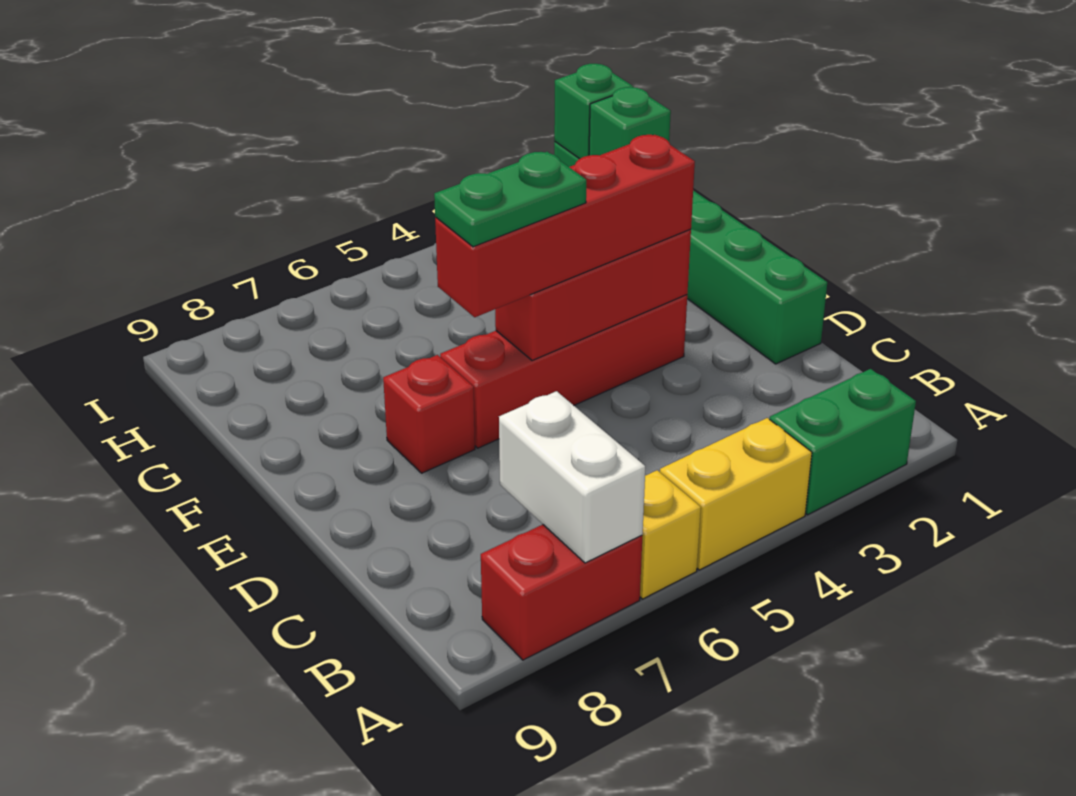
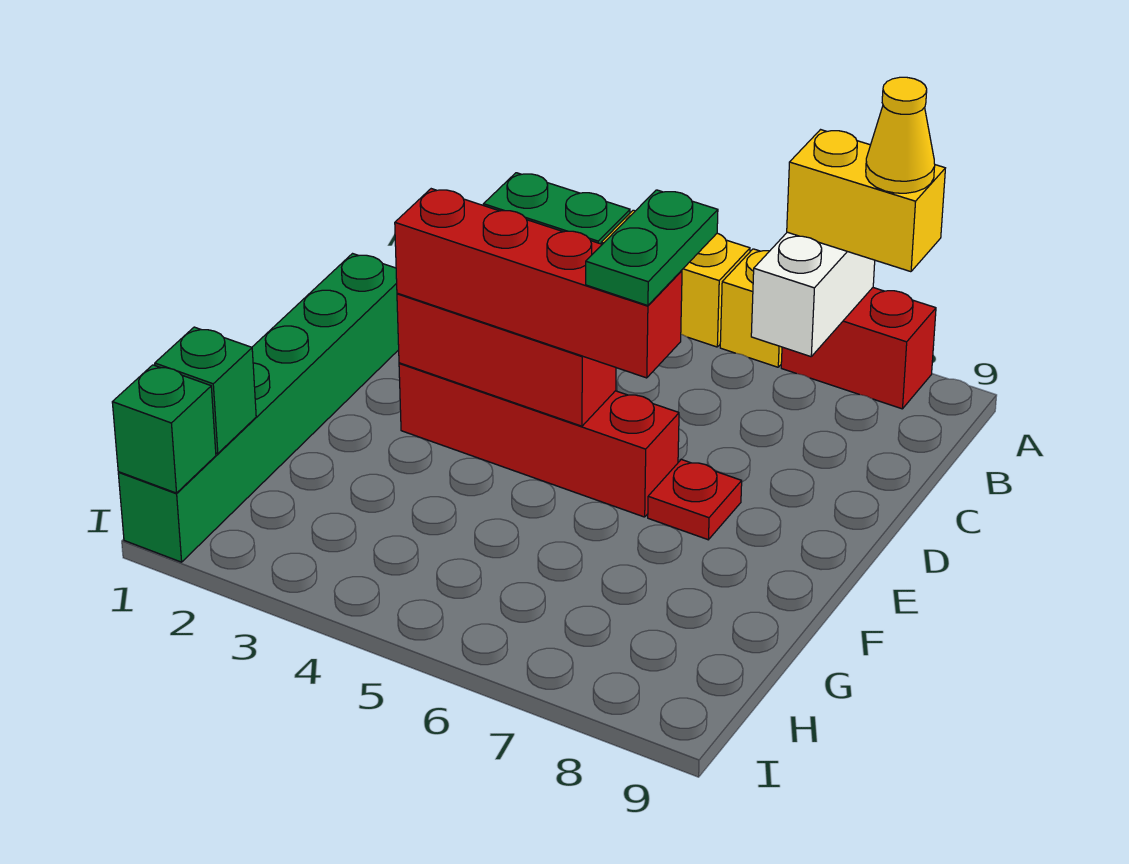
none -> yellow brick A7:A8 level 3
none -> yellow cone A8 level 4
green plate E5:E6 level 4 -> green plate D6:E6 level 4
red brick E7 level 1 -> red plate E7 level 1

